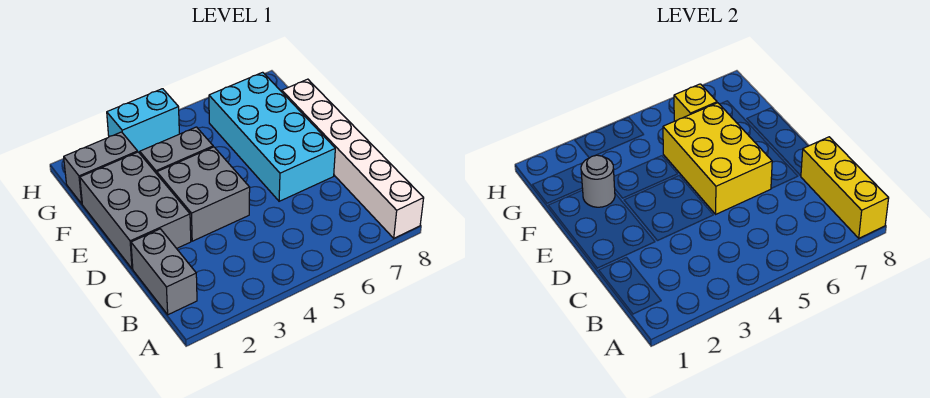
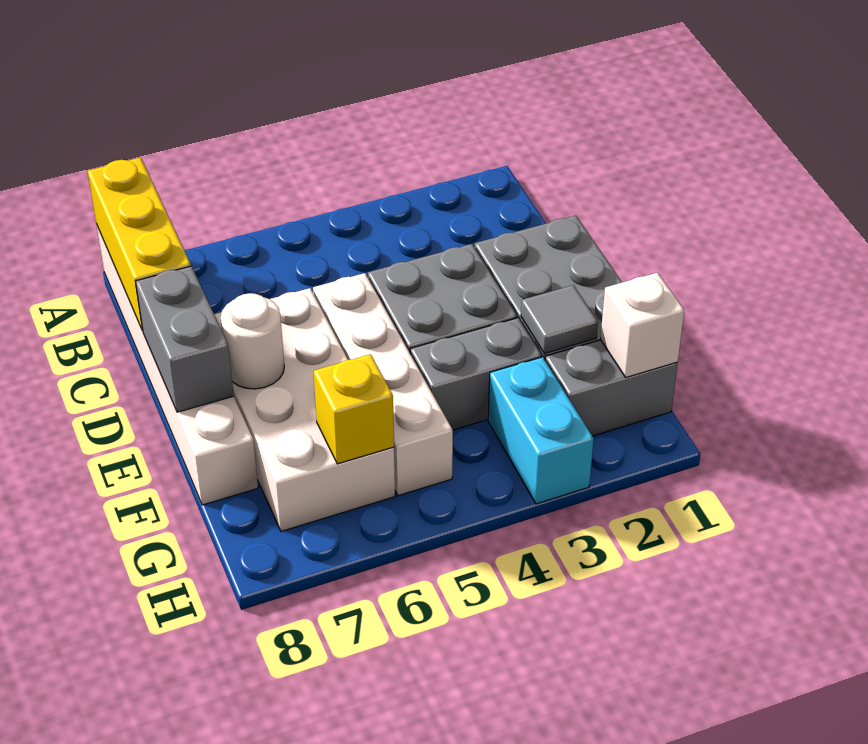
grey brick B1:C1 level 1 -> grey brick D8:E8 level 2
none -> white brick D5:G5 level 1
yellow brick D5:F6 level 2 -> none
cyan brick D6:G7 level 1 -> white brick D6:G7 level 1
none -> white round brick E7 level 2
grey round brick F2 level 2 -> grey tile F2 level 2
none -> white brick G1 level 2
cyan brick H3:H4 level 1 -> cyan brick G3:H3 level 1

